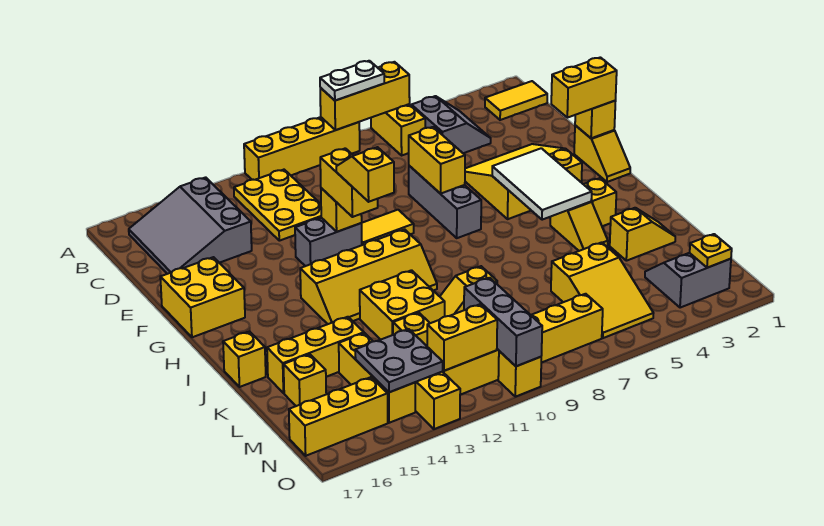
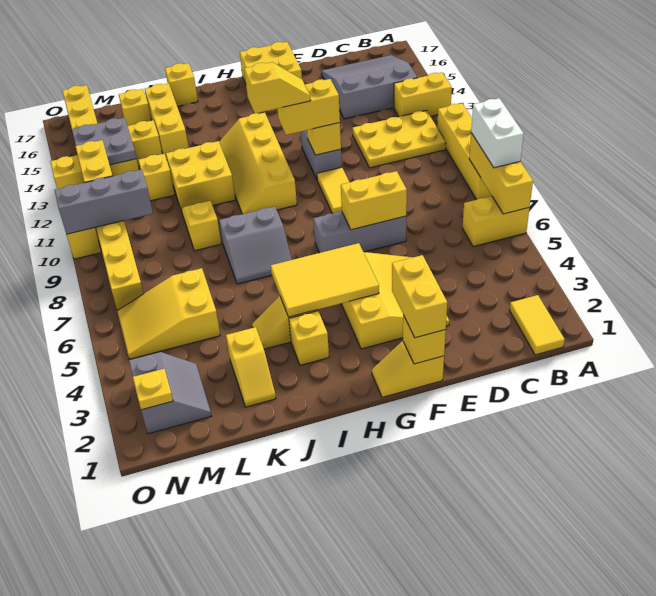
white plate A7:A8 level 3 -> white brick A7:A8 level 3
none -> yellow brick A13:B13 level 1
grey slope B4:C5 level 1 top 5 -> grey slope I7:J8 level 1 top 8
white tile G4:I5 level 2 -> yellow tile G4:I5 level 2

